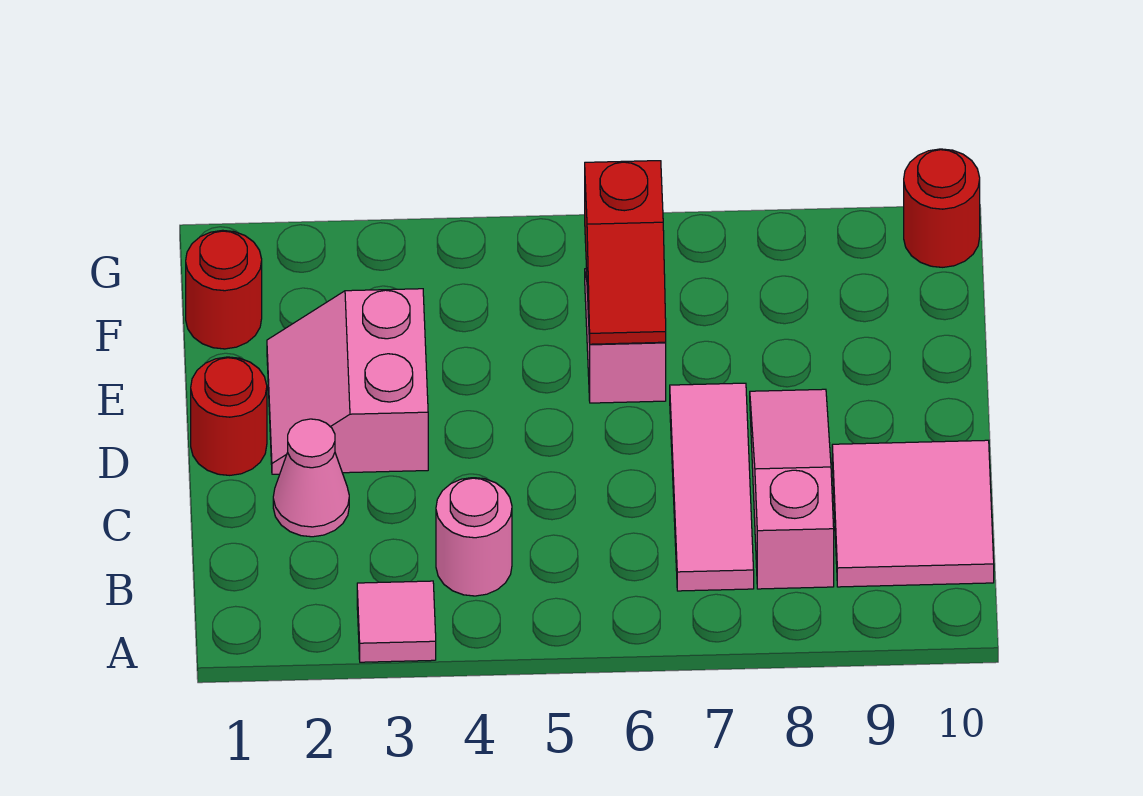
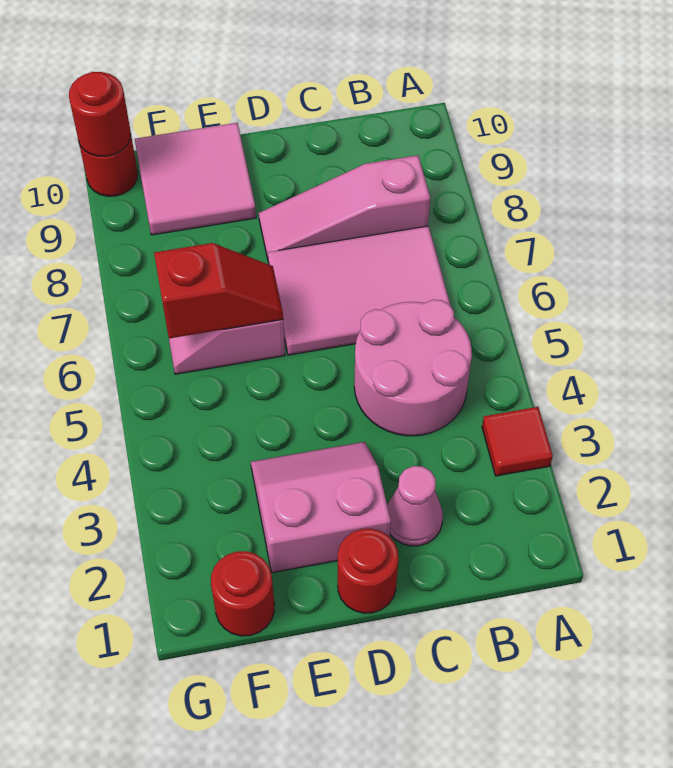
pink tile A3 level 1 -> red tile A3 level 1
pink round brick B4 level 1 -> pink round brick B4:C5 level 1
pink tile B7:D7 level 1 -> pink tile B6:D7 level 1
pink tile B9:C10 level 1 -> pink tile E9:F10 level 1
pink slope D2:E3 level 1 top 3 -> pink slope D2:E3 level 1 top 2
none -> red round brick G10 level 2

